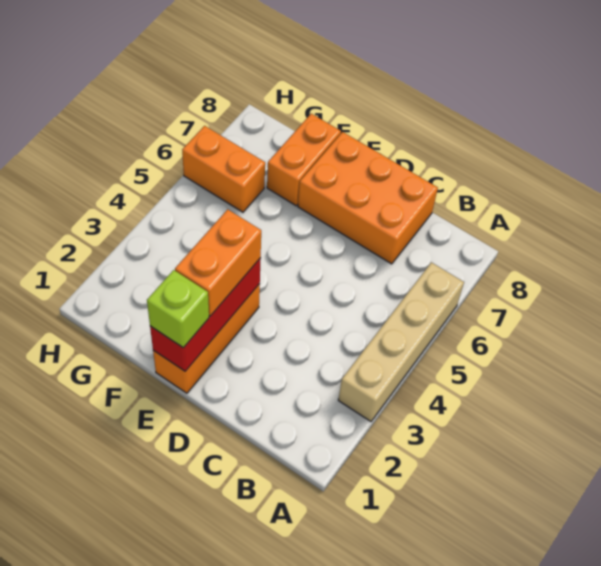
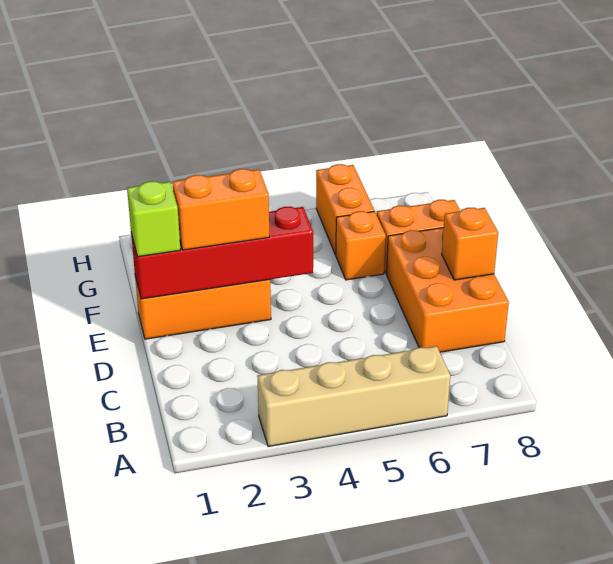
none -> orange brick D8 level 2
red brick E1:E3 level 2 -> red brick E1:E4 level 2
none -> orange brick F6 level 1

